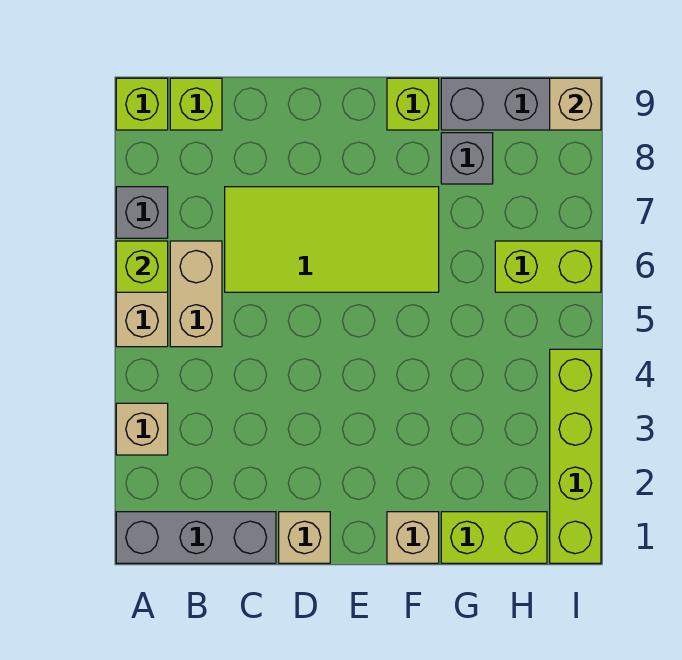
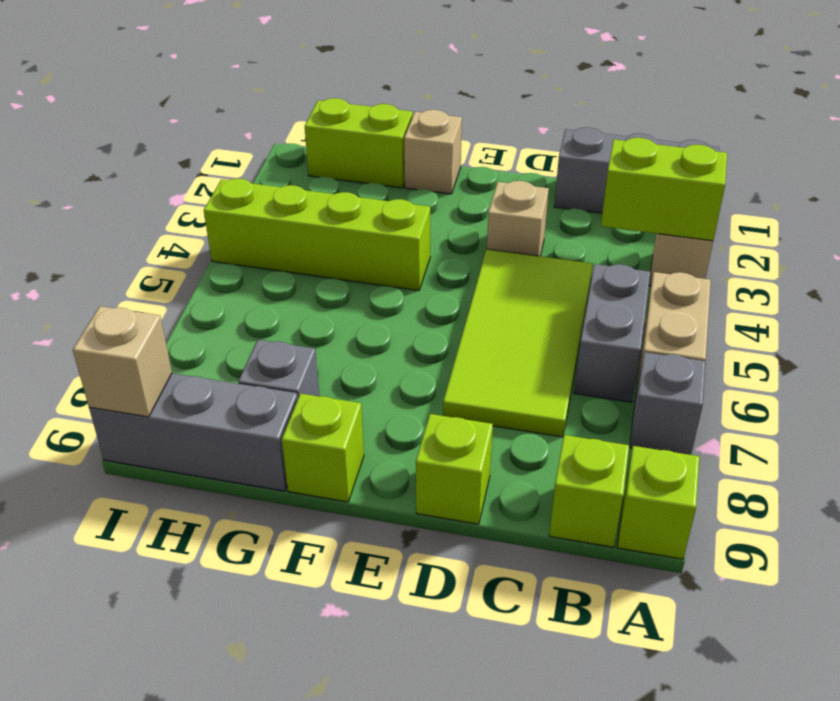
lime brick A6 level 2 -> lime brick D9 level 1
tan brick B5:B6 level 1 -> grey brick B5:B6 level 1
lime tile C6:F7 level 1 -> lime tile C4:D7 level 1
tan brick D1 level 1 -> tan brick D3 level 1
lime brick H6:I6 level 1 -> lime brick A3:B3 level 2
lime brick I1:I4 level 1 -> lime brick F4:I4 level 1

